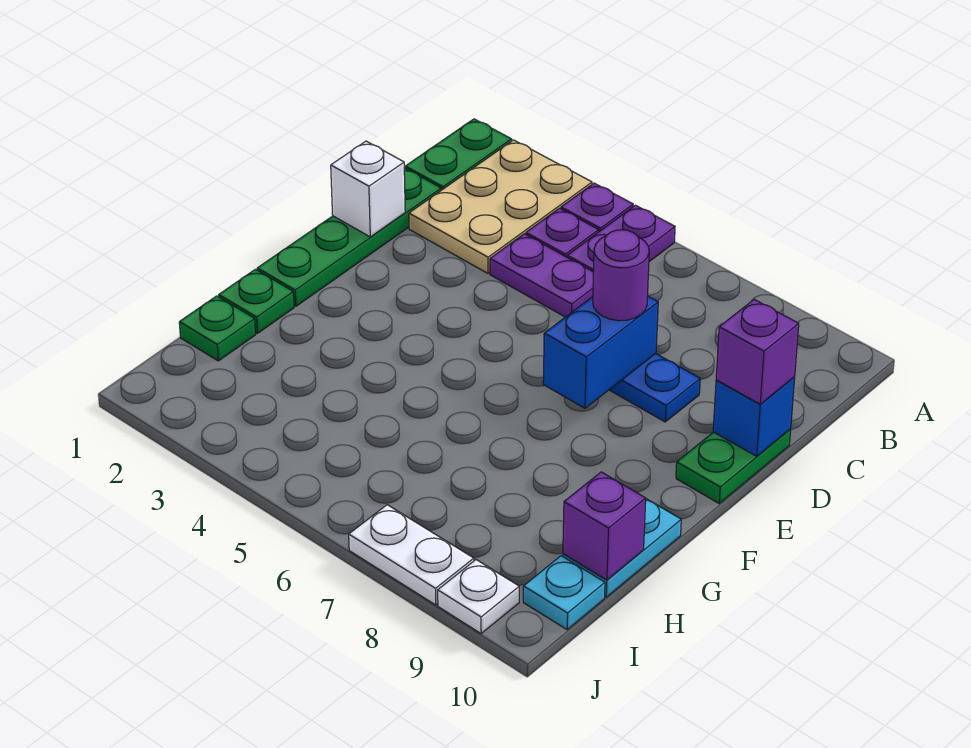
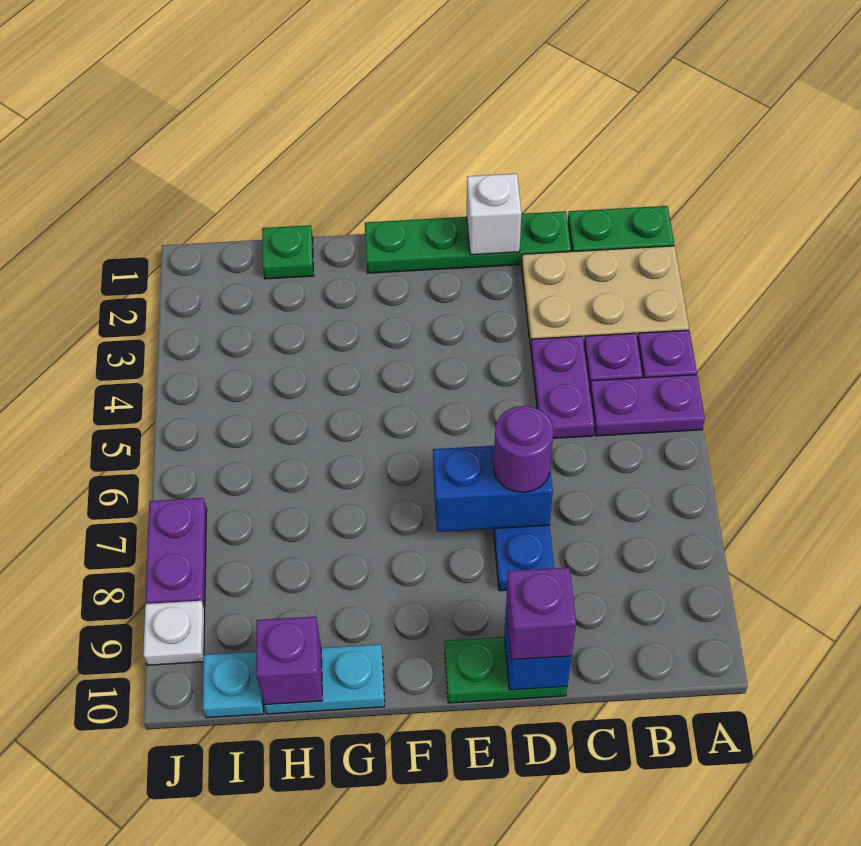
green plate G1 level 1 -> none
white plate J7:J8 level 1 -> purple plate J7:J8 level 1

